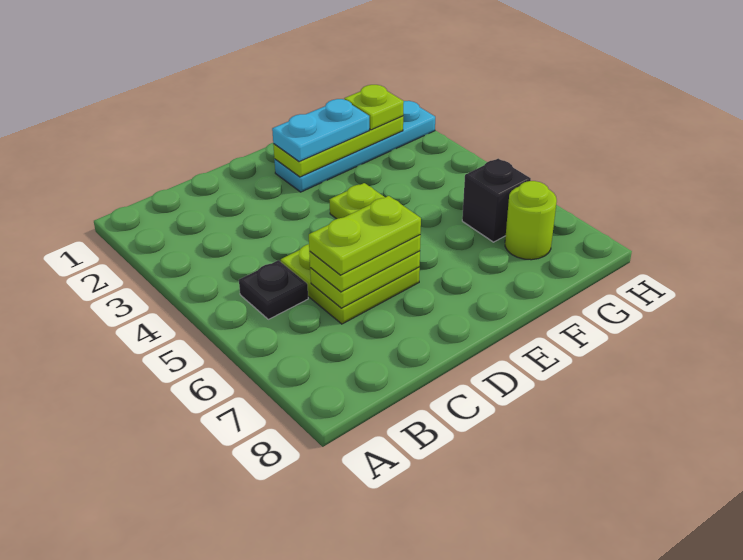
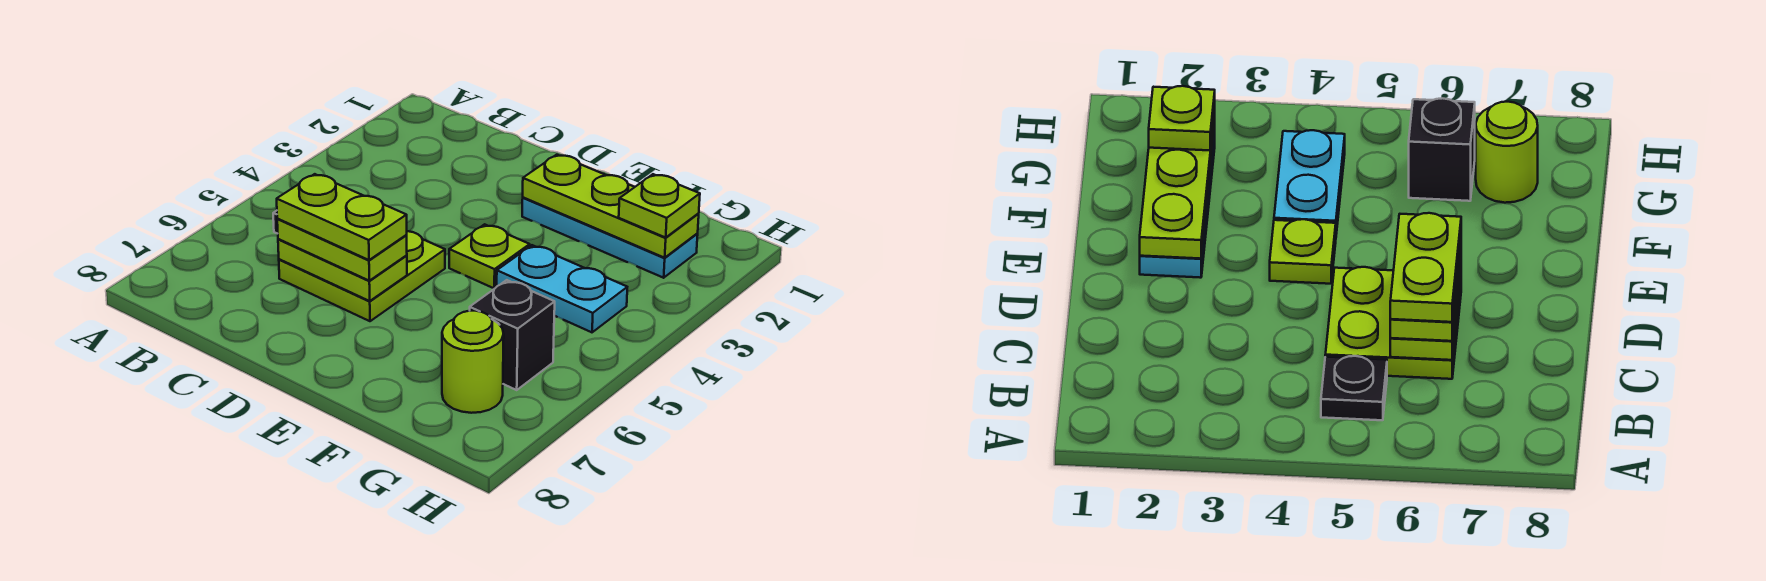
cyan plate E2:H2 level 1 -> cyan plate E2:G2 level 1
cyan plate E2:F2 level 3 -> cyan plate F4:G4 level 1

